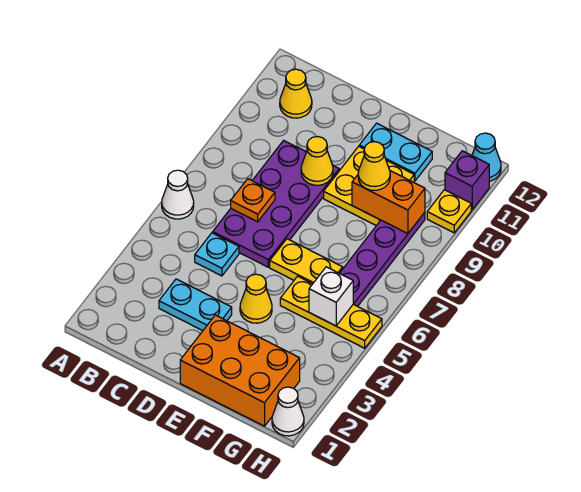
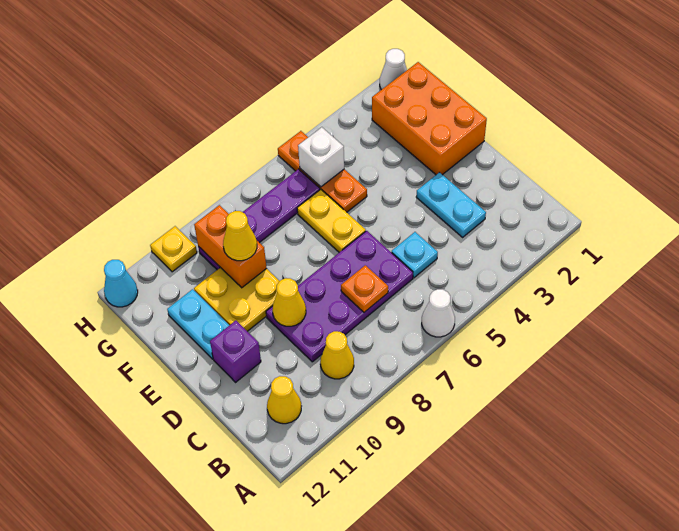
yellow cone E4 level 1 -> yellow cone B9 level 1
yellow plate F5:H5 level 1 -> orange plate F5:H5 level 1
purple brick H11 level 1 -> purple brick D11 level 1

